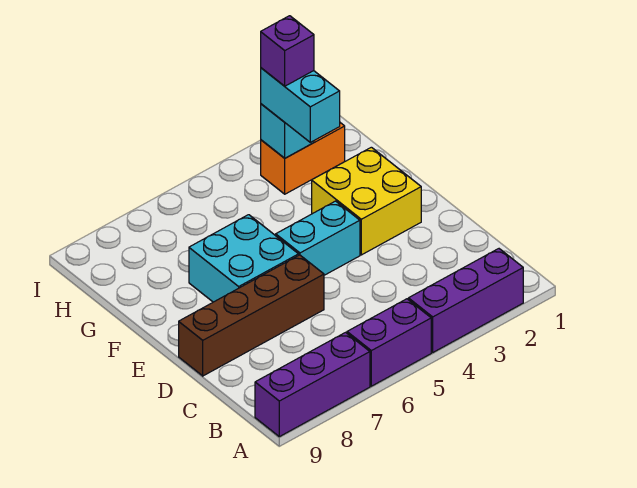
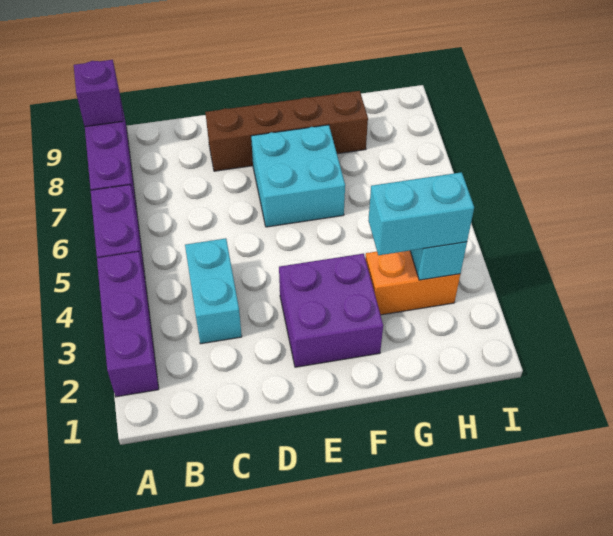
brown brick D6:D9 level 1 -> brown brick D8:G8 level 1
yellow brick E2:F3 level 1 -> purple brick E2:F3 level 1
cyan brick E4:E5 level 1 -> cyan brick C3:C4 level 1
orange brick H2:H3 level 1 -> orange brick G3:H3 level 1
purple brick H3 level 4 -> purple brick A9 level 2

